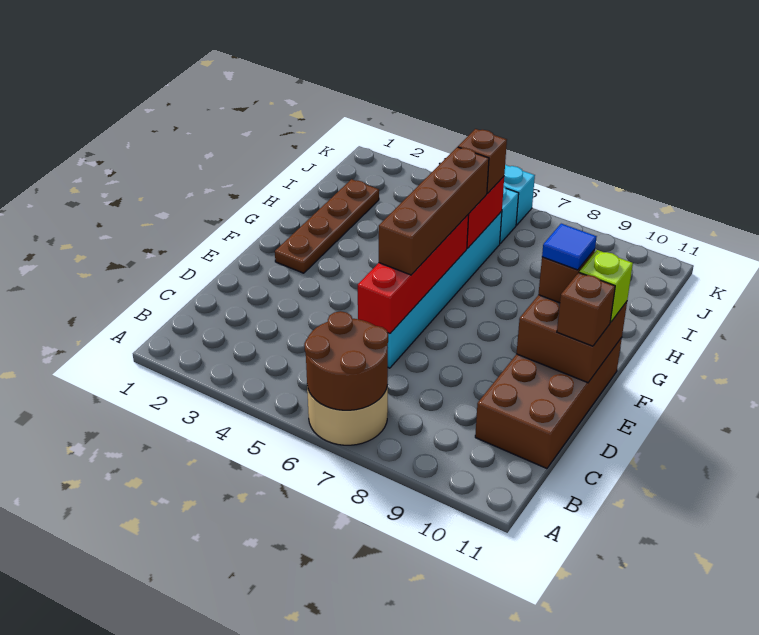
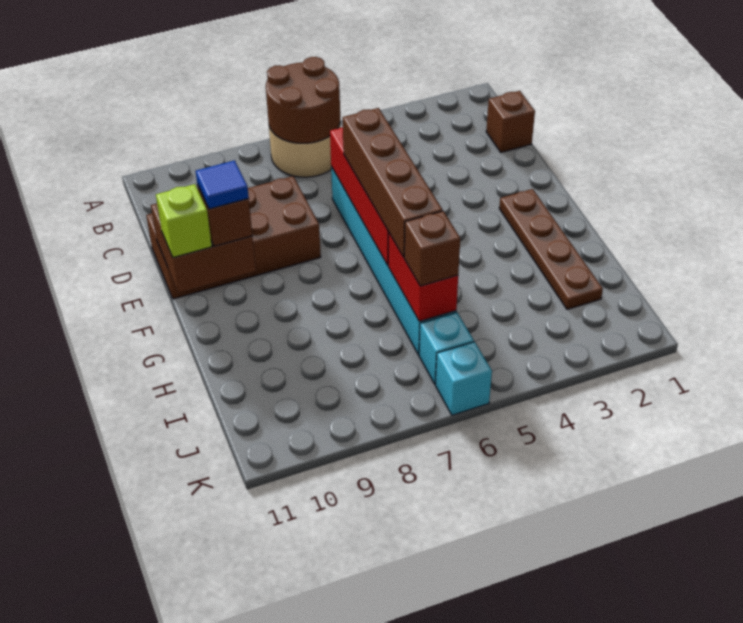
brown brick C10:F11 level 1 -> brown brick D8:E11 level 1
brown brick E11 level 3 -> brown brick C1 level 1

